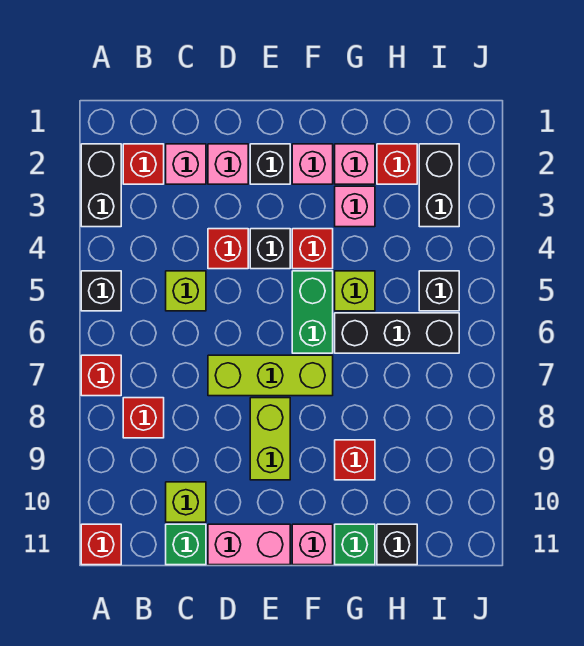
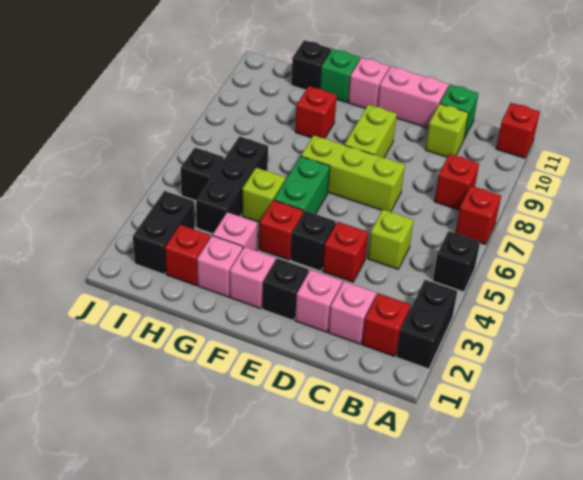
black brick G6:I6 level 1 -> black brick H4:H6 level 1

